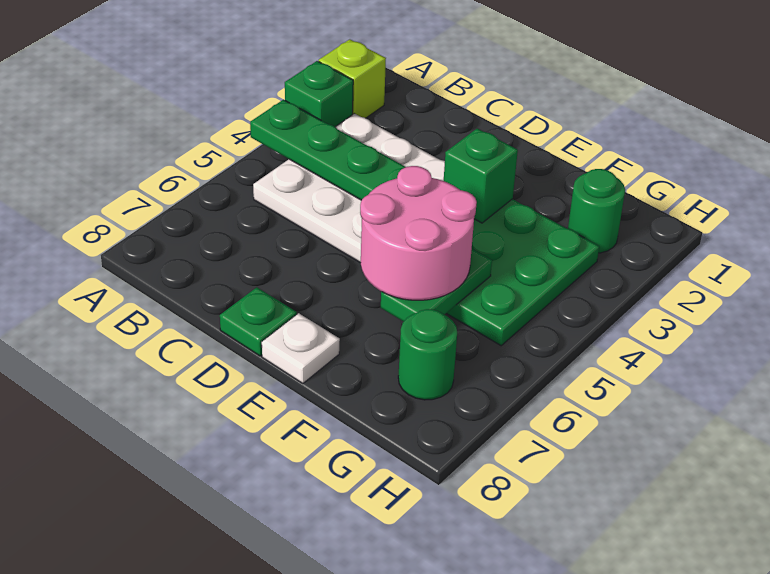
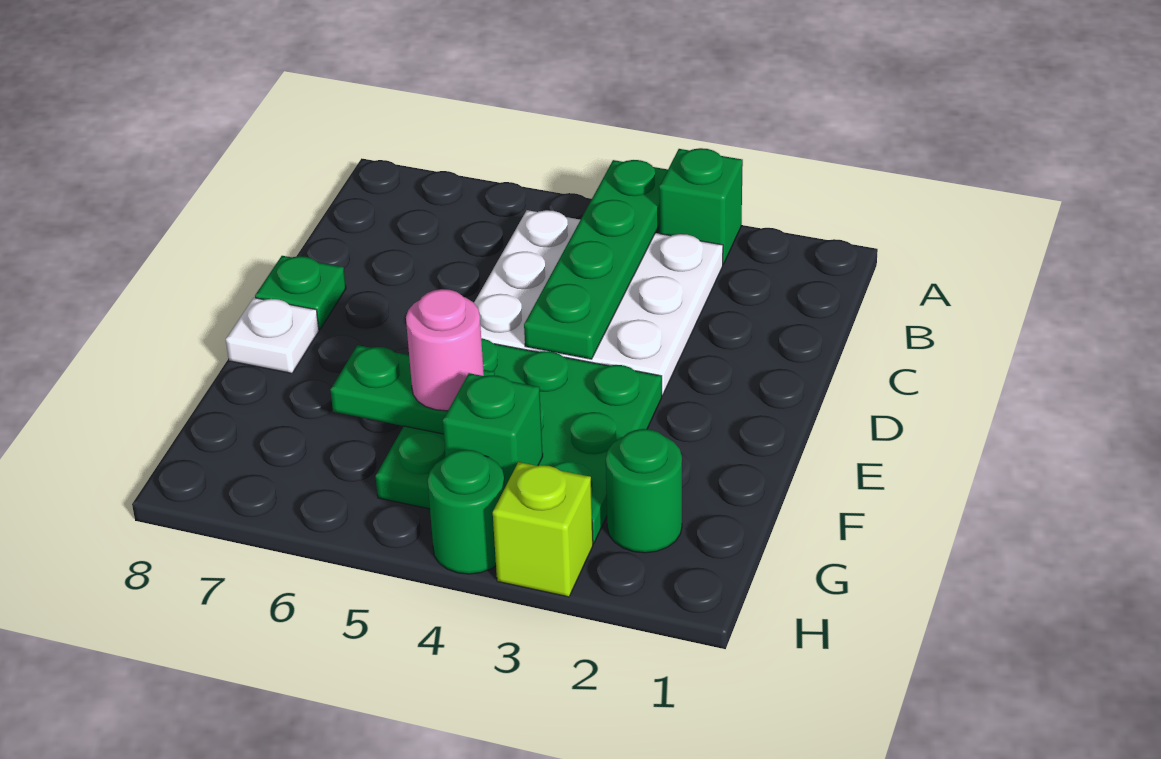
lime brick A2 level 1 -> lime brick H3 level 1
green brick E3 level 2 -> green brick G4 level 2
pink round brick E5:F6 level 3 -> pink round brick F5 level 3
green round brick G7 level 1 -> green round brick H4 level 1

